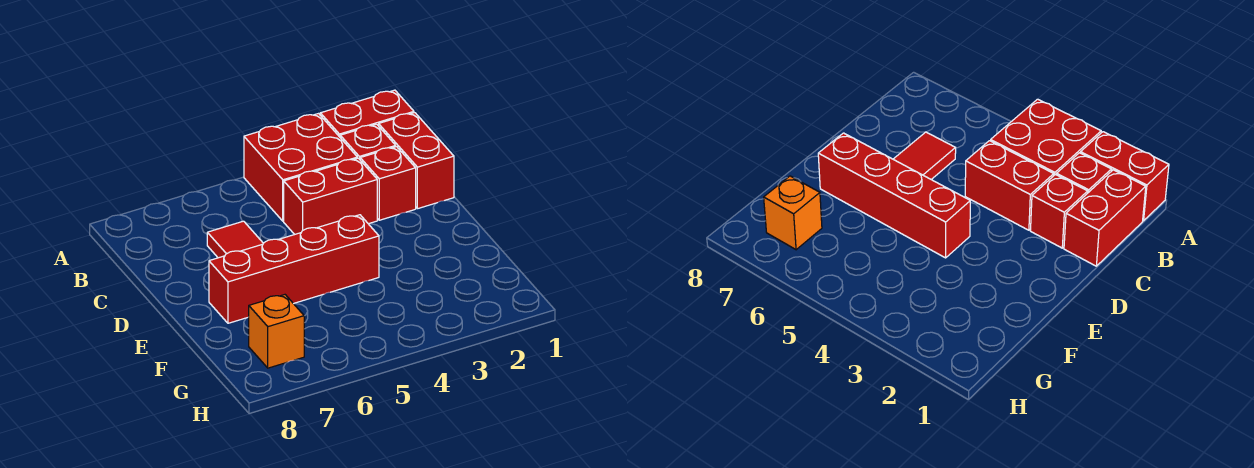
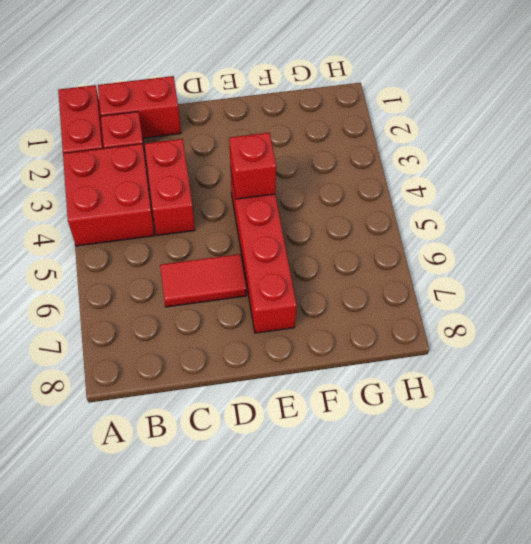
red brick C2 level 1 -> red brick E4 level 2
orange brick G7 level 1 -> none

